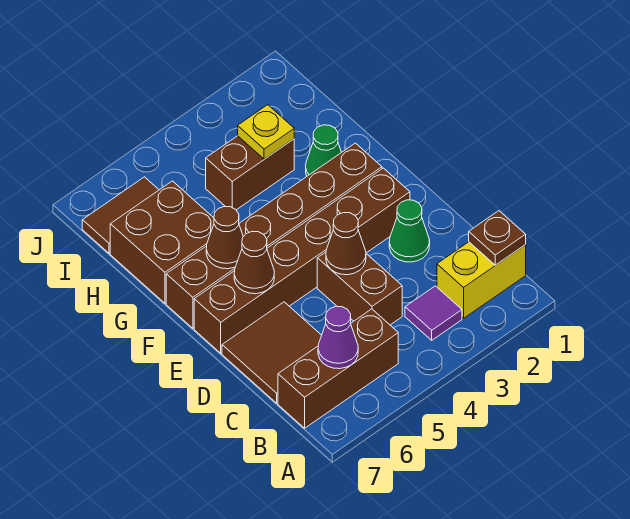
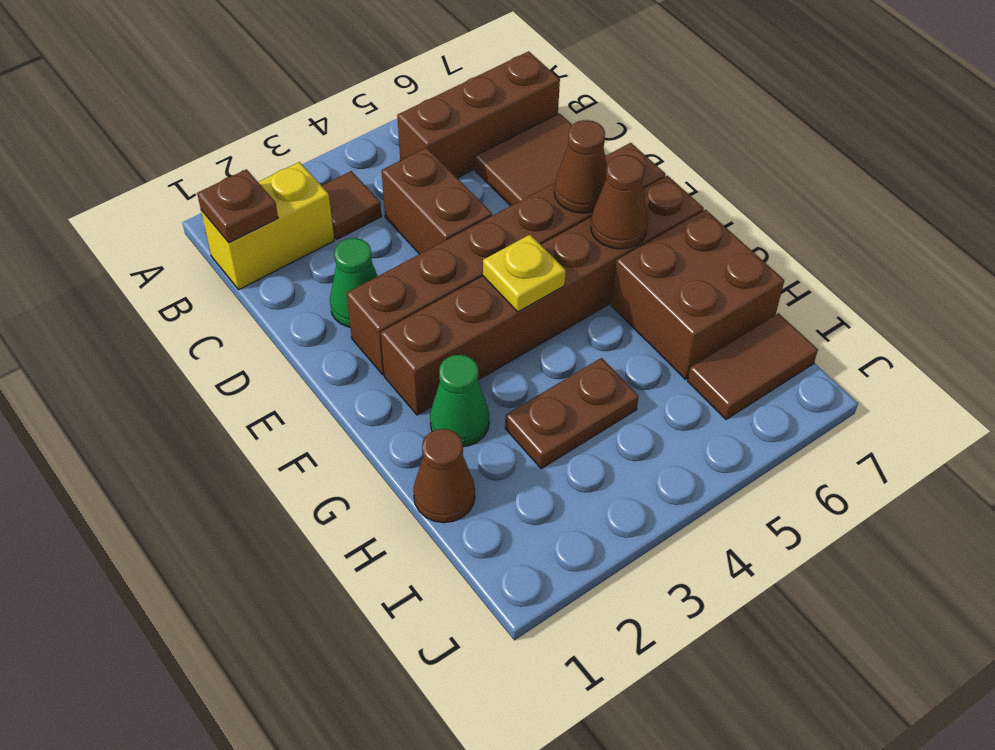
purple tile B3 level 1 -> brown tile B3 level 1
purple cone B6 level 2 -> none
brown cone D4 level 2 -> brown cone H1 level 1
brown brick H3:H4 level 1 -> brown plate H3:H4 level 1
yellow plate H3 level 2 -> yellow plate F4 level 2

